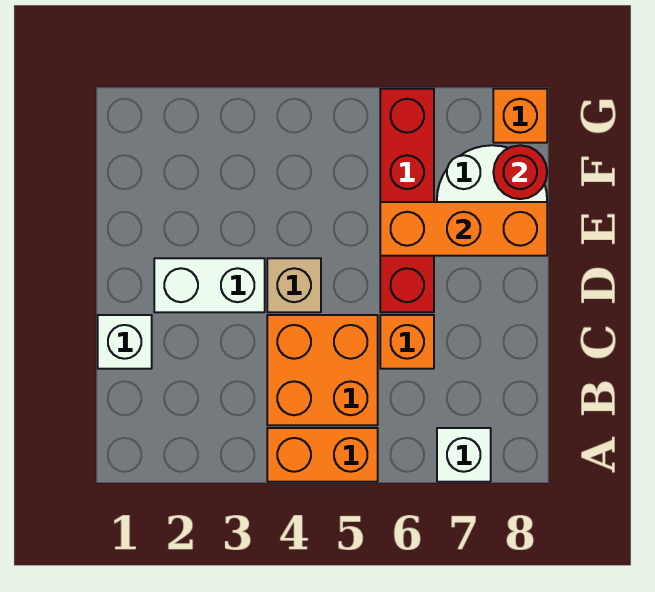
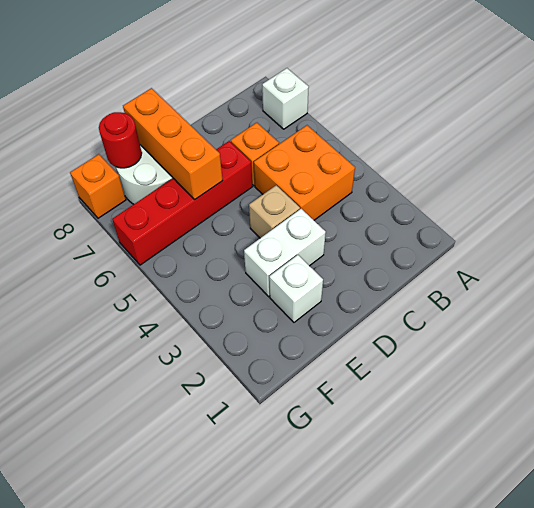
orange brick A4:A5 level 1 -> none
white brick C1 level 1 -> white brick E2 level 1
white brick D2:D3 level 1 -> white brick D3:E3 level 1

